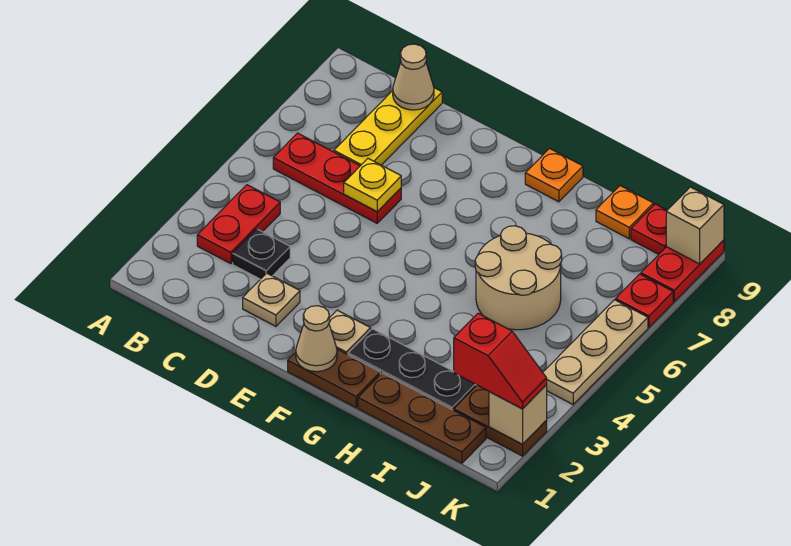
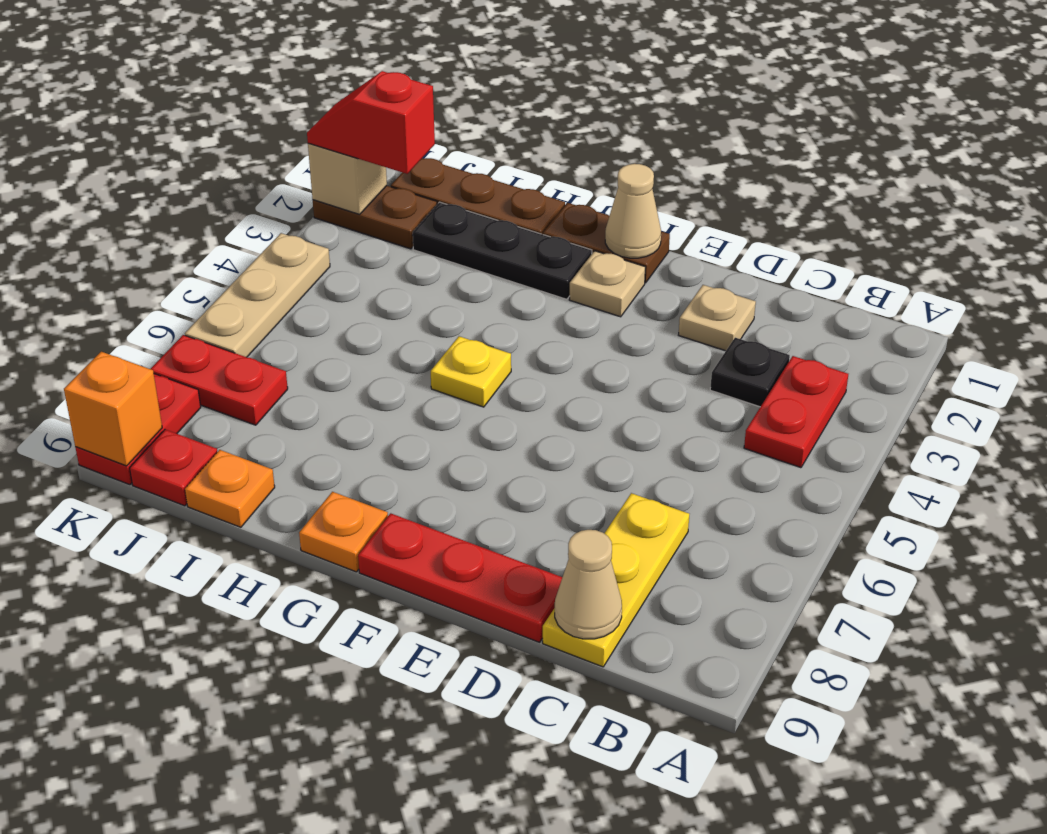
red plate B6:D6 level 1 -> red plate D9:F9 level 1
yellow plate D6 level 2 -> yellow plate G5 level 1
tan round brick H5:I6 level 1 -> none
red plate K7 level 1 -> red plate J7:K7 level 1
tan brick K9 level 2 -> orange brick K9 level 2

